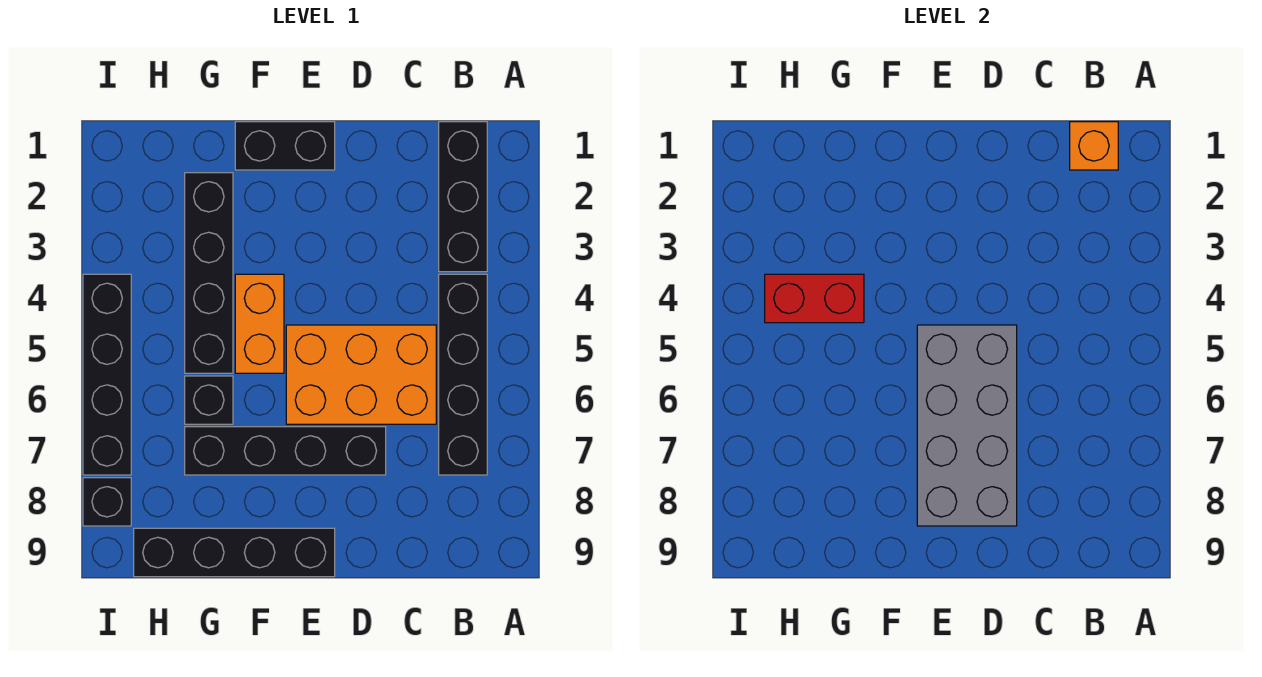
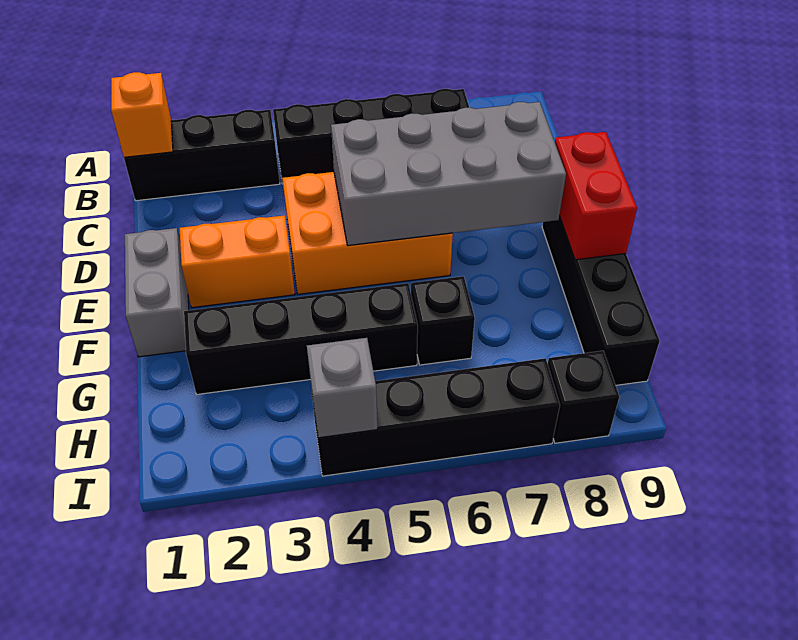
orange brick C5:E6 level 1 -> orange brick D4:E6 level 1
black brick D7:G7 level 1 -> none
black brick E1:F1 level 1 -> grey brick E1:F1 level 1
orange brick F4:F5 level 1 -> orange brick E2:E3 level 1
red brick G4:H4 level 2 -> red brick E9:F9 level 2
none -> grey brick I4 level 2

